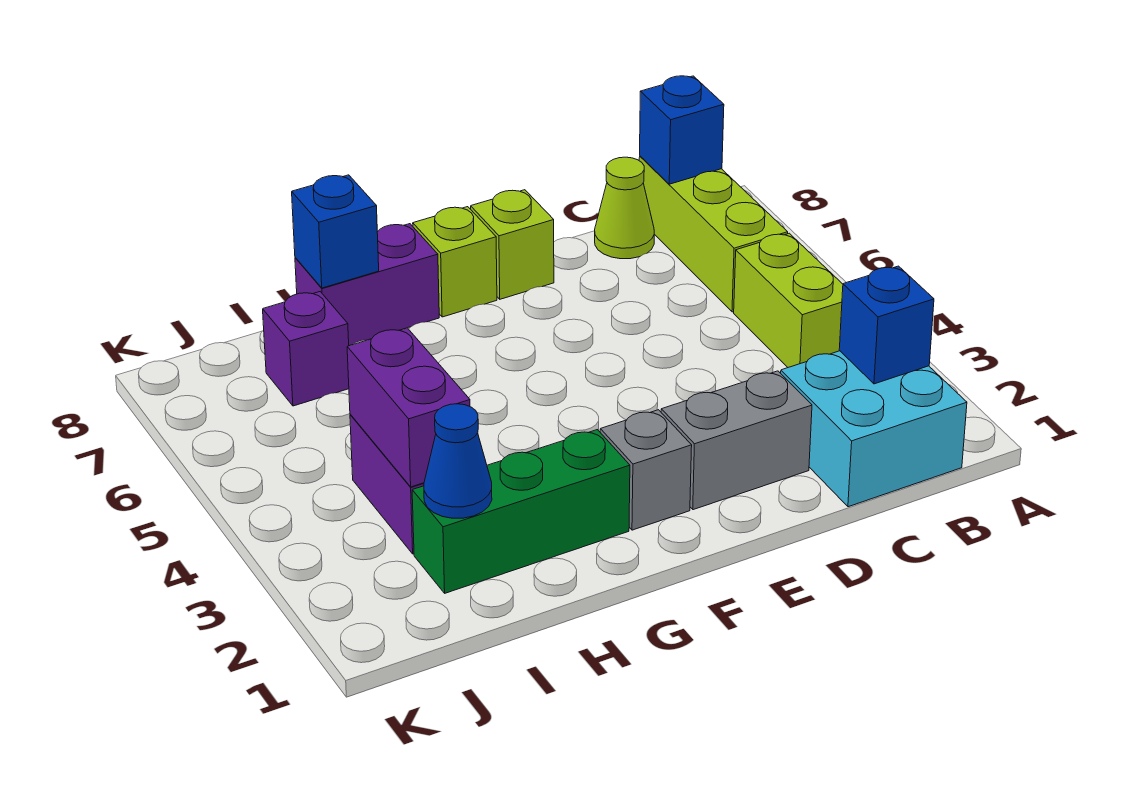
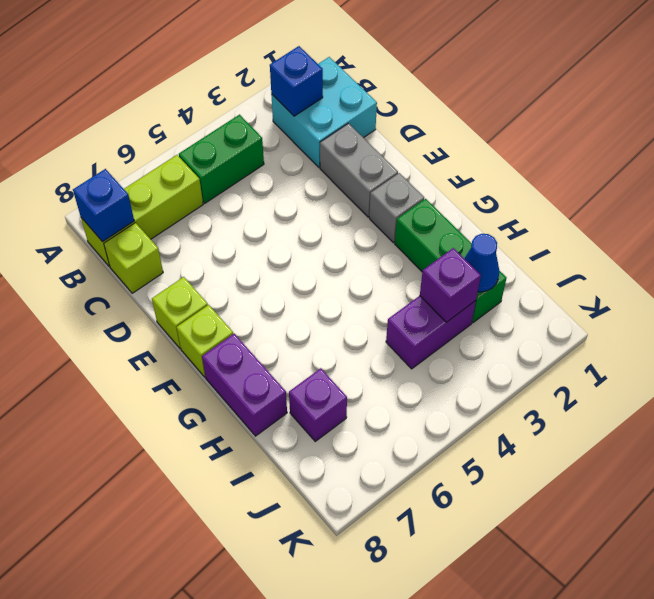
lime brick B4:B5 level 1 -> green brick B4:B5 level 1
lime cone C8 level 1 -> lime brick C8 level 1
blue brick H8 level 2 -> none
purple brick I3:I4 level 2 -> purple brick I3 level 2

